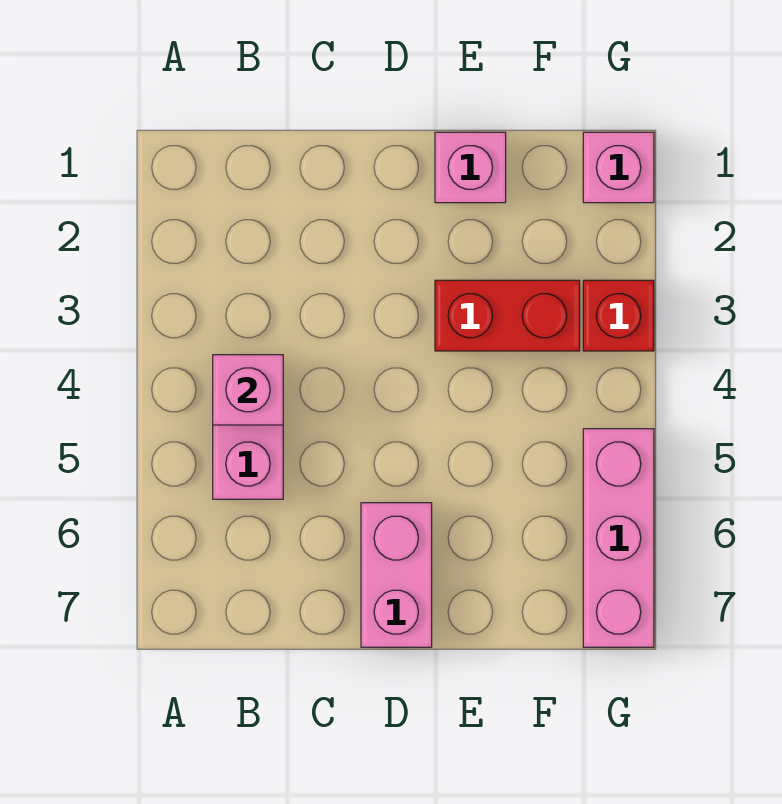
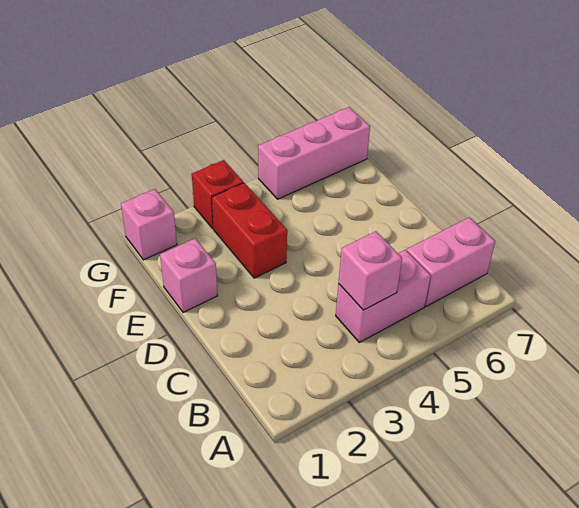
pink brick D6:D7 level 1 -> pink brick B6:B7 level 1

